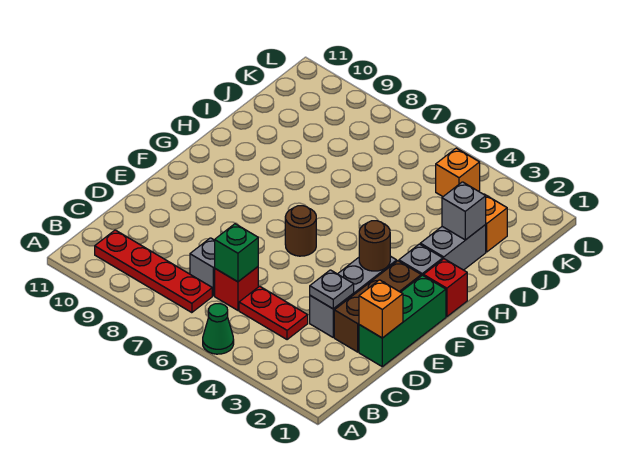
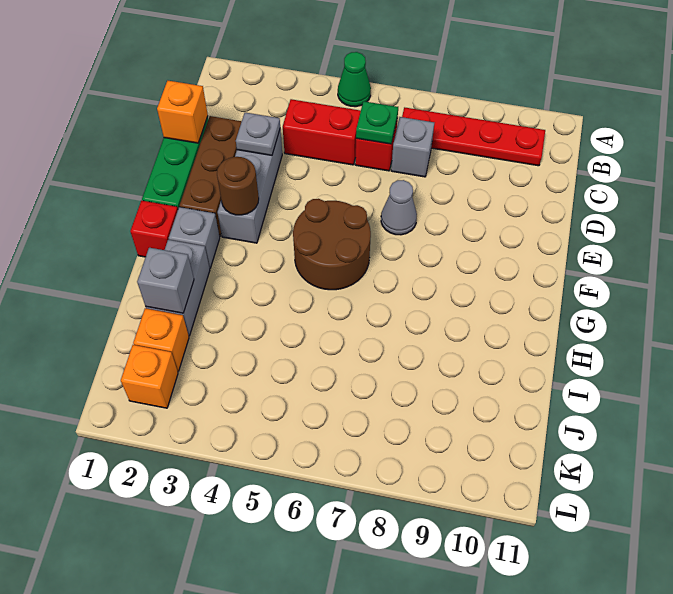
red plate C4:C5 level 1 -> red brick C4:C5 level 1
green brick C6 level 2 -> green plate C6 level 2
none -> grey cone E7 level 1
brown round brick F6 level 1 -> brown round brick F5:G6 level 1
orange brick K4 level 1 -> orange brick K2 level 1

